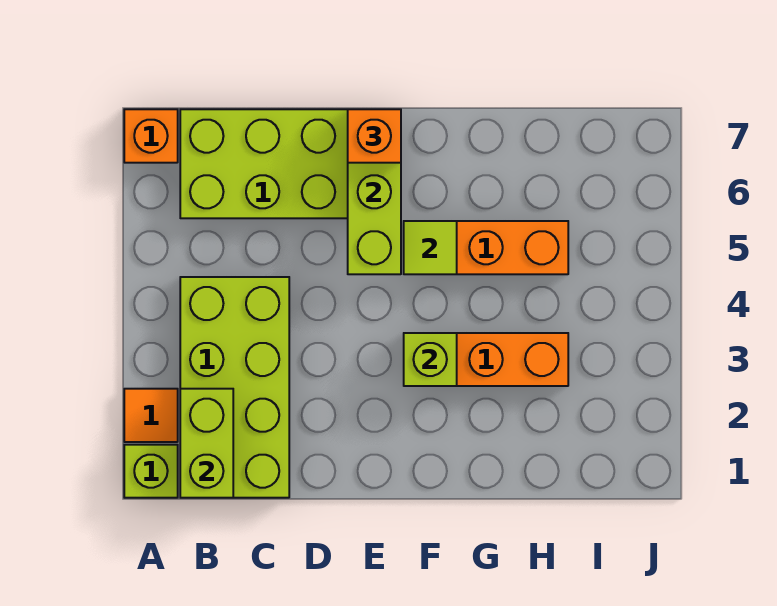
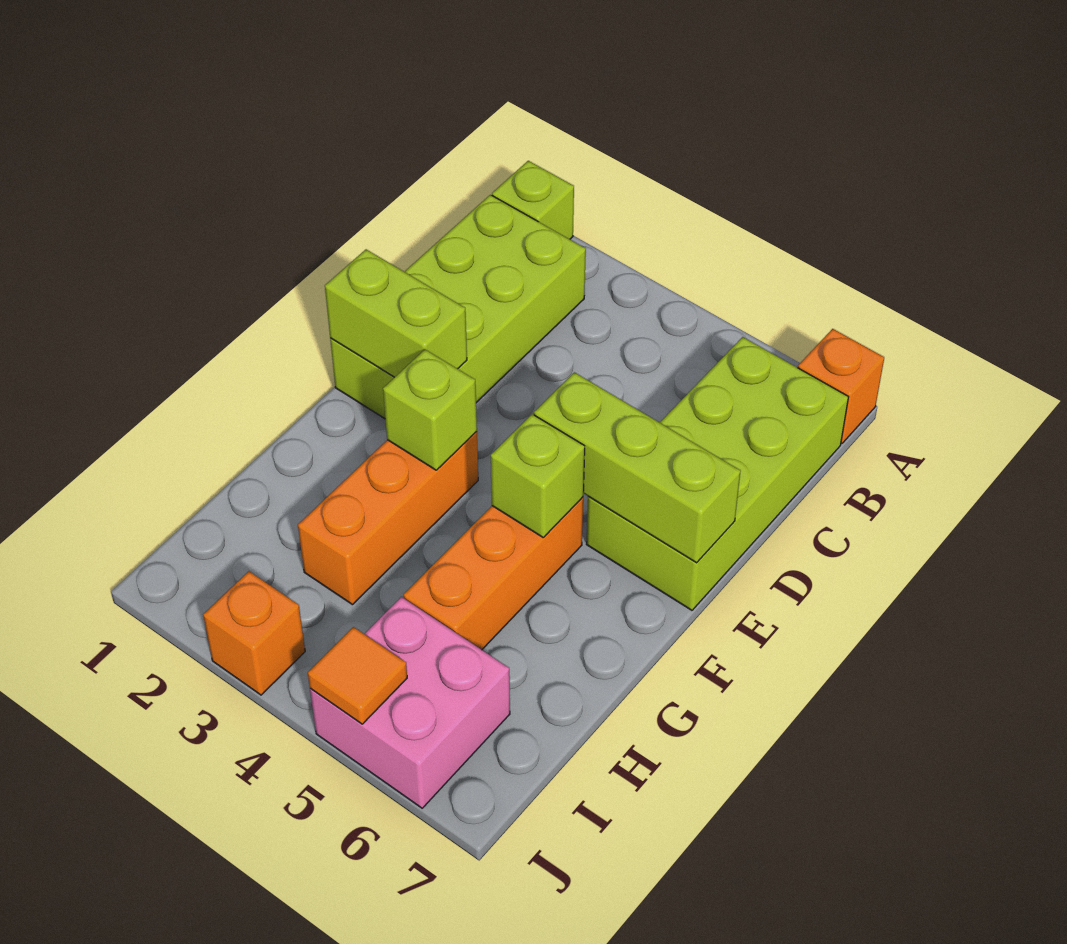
orange tile A2 level 1 -> orange tile J5 level 2
lime brick B1:C4 level 1 -> lime brick B1:E2 level 1
lime brick B1:B2 level 2 -> lime brick E1:E2 level 2
orange brick E7 level 3 -> orange brick J3 level 1
lime tile F5 level 2 -> lime brick F5 level 2
none -> pink brick I5:J6 level 1

